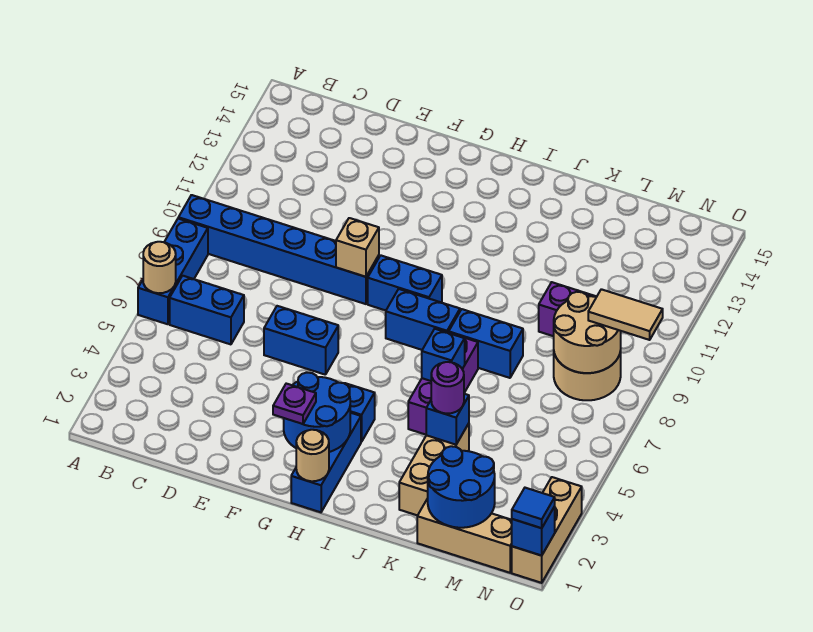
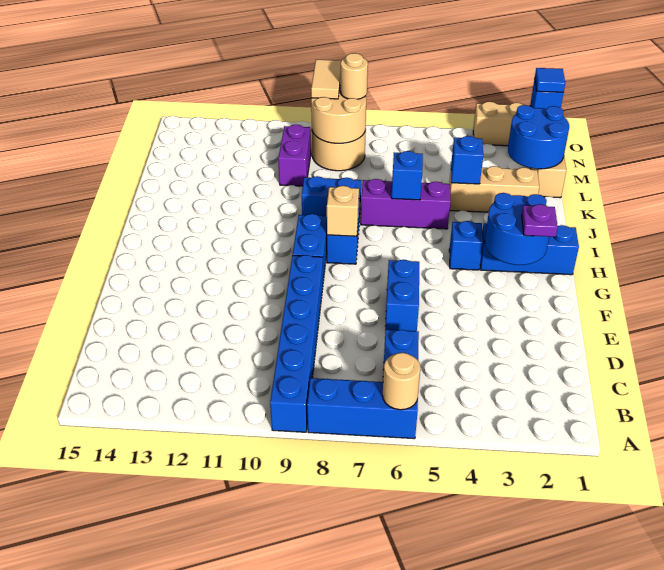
tan brick F9 level 2 -> tan brick H8 level 2
tan round brick H1 level 2 -> tan round brick N8 level 3
blue brick J8:K8 level 1 -> blue brick J8:J9 level 1
purple round brick K4 level 3 -> none

